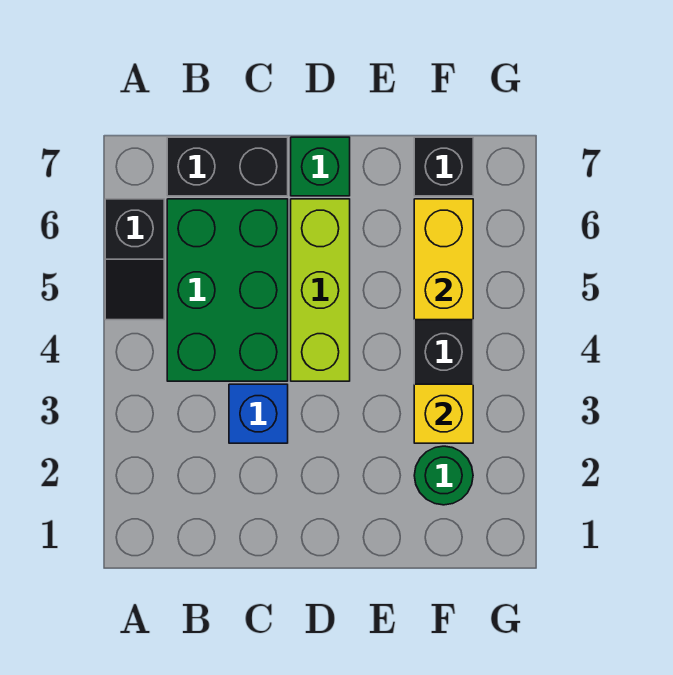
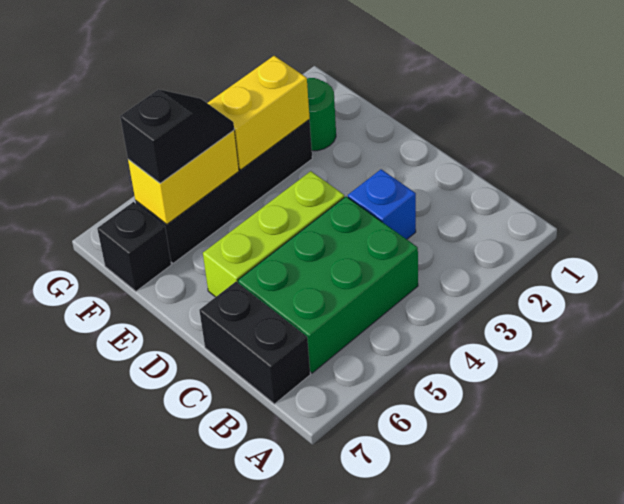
black slope A5:A6 level 1 top 6 -> black slope F5:F6 level 3 top 6
green brick D7 level 1 -> none
yellow brick F3 level 2 -> yellow brick F3:F4 level 2

